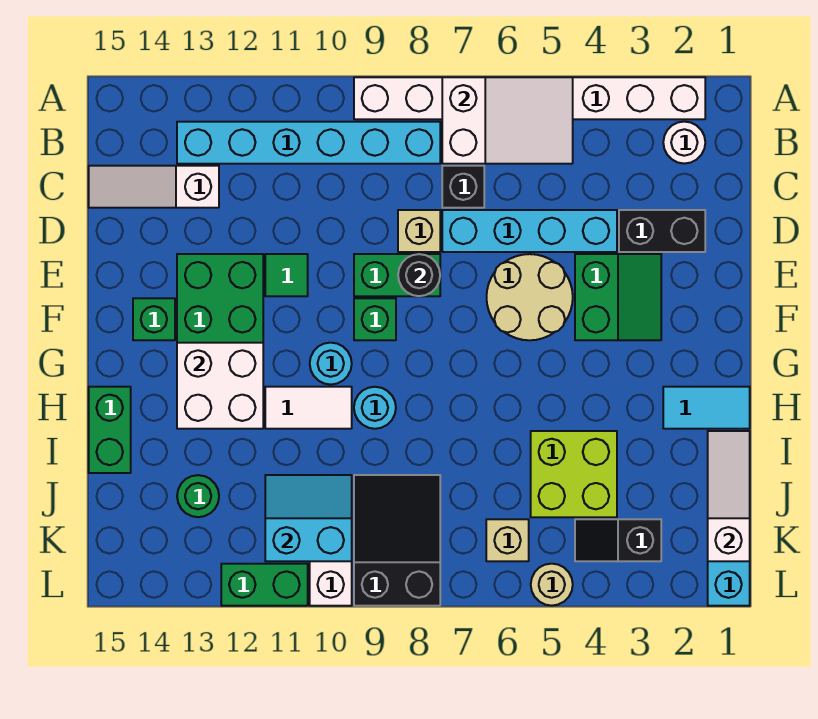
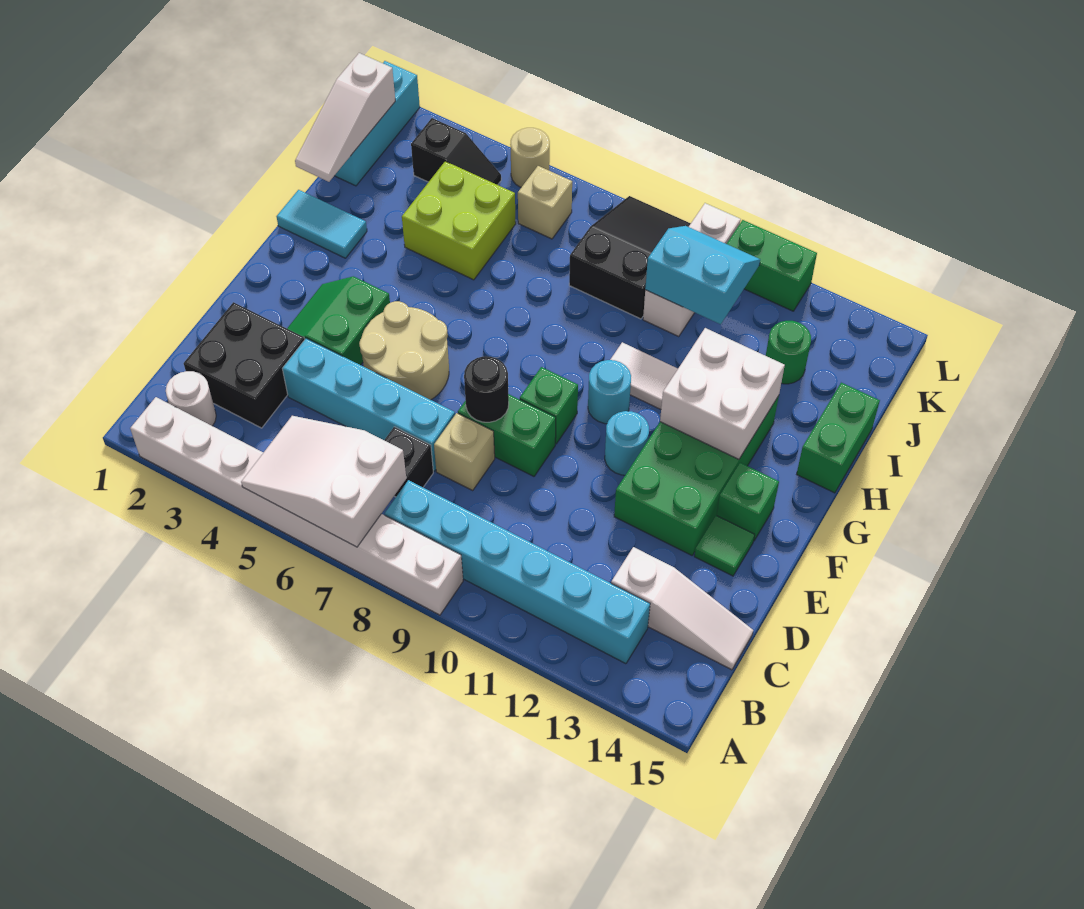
black brick D2:D3 level 1 -> black brick C2:D3 level 1
green tile E11 level 1 -> green tile E14 level 1
cyan round brick H9 level 1 -> cyan round brick F11 level 1
black slope J8:L9 level 1 top L -> black slope J8:L9 level 1 top J
cyan slope J10:K11 level 2 top K -> cyan slope J10:K11 level 2 top J

